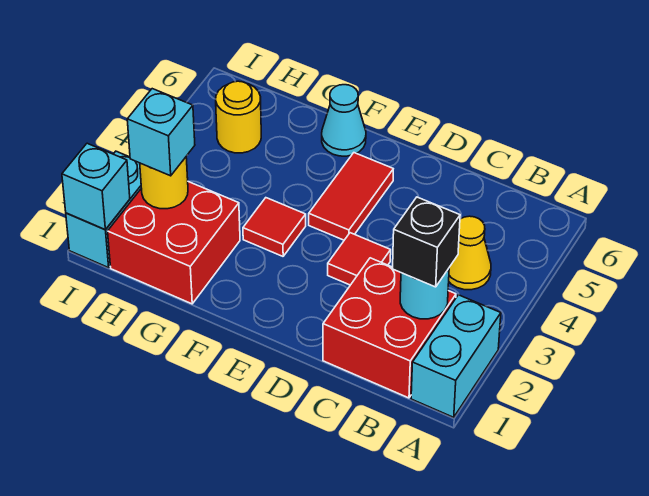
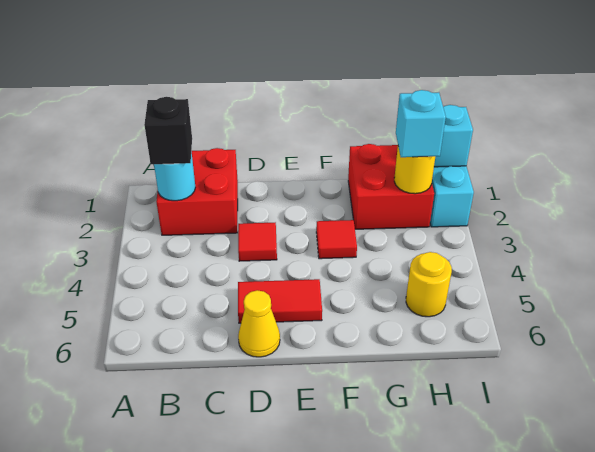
cyan brick A1:A2 level 1 -> none
yellow cone B4 level 1 -> yellow cone D6 level 1
red tile E4:E5 level 1 -> red tile D5:E5 level 1
cyan cone F6 level 1 -> none

